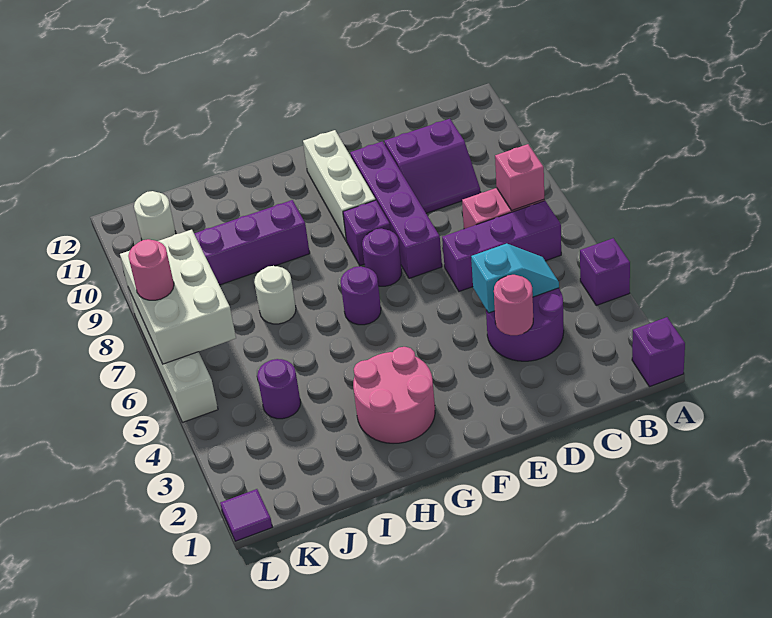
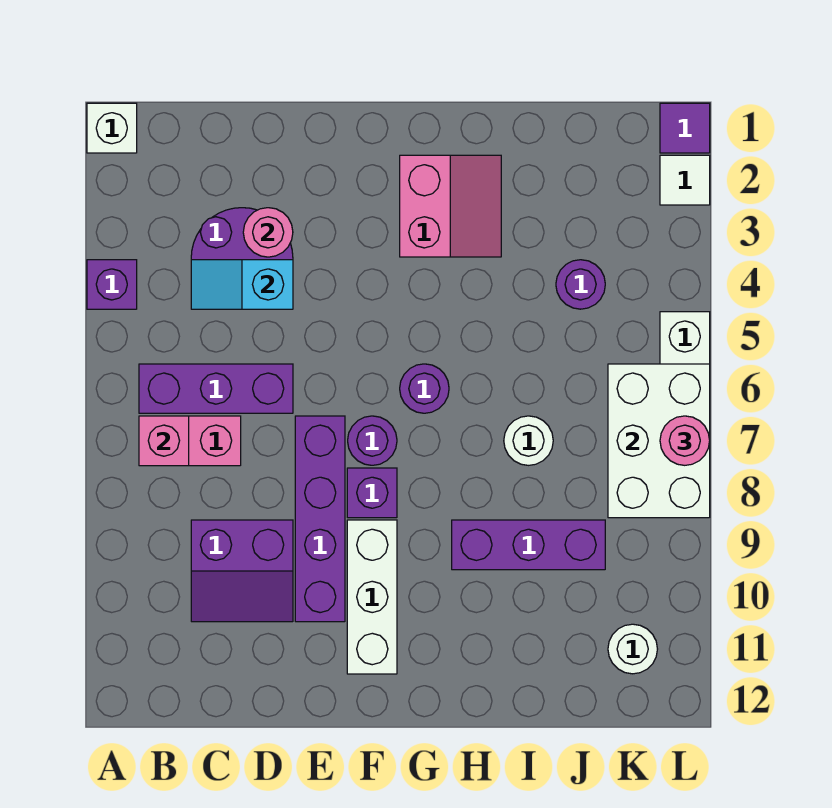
purple brick A1 level 1 -> white brick A1 level 1
purple slope C9:D10 level 1 top 10 -> purple slope C9:D10 level 1 top 9
pink round brick G2:H3 level 1 -> pink slope G2:H3 level 1 top G
none -> white tile L2 level 1

